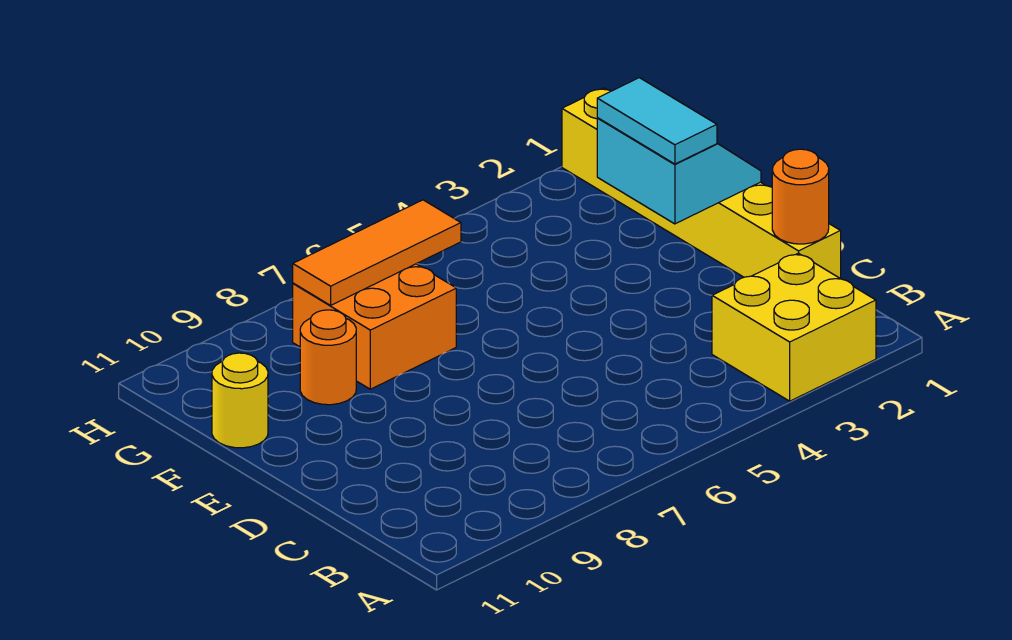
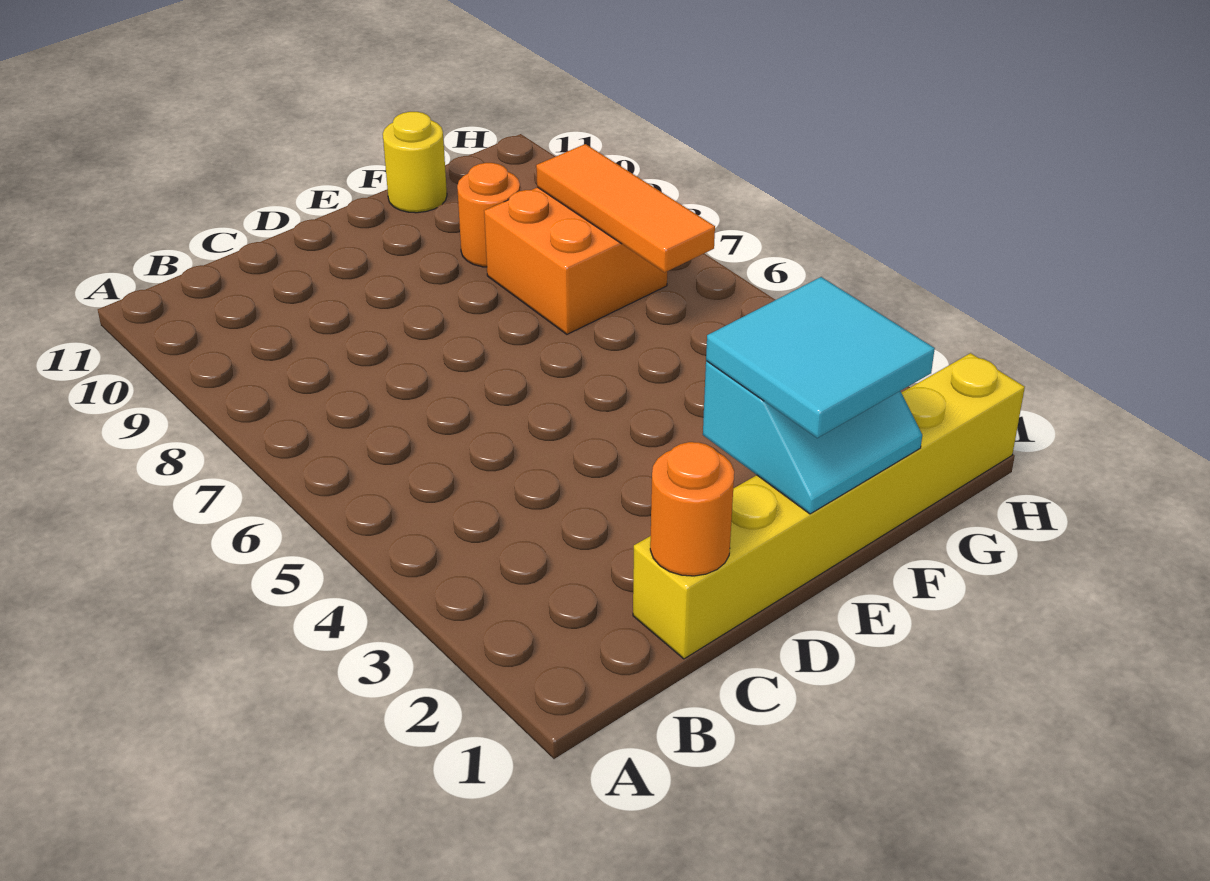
yellow brick A2:B3 level 1 -> none
cyan tile E2:F2 level 3 -> cyan tile E1:F2 level 3

